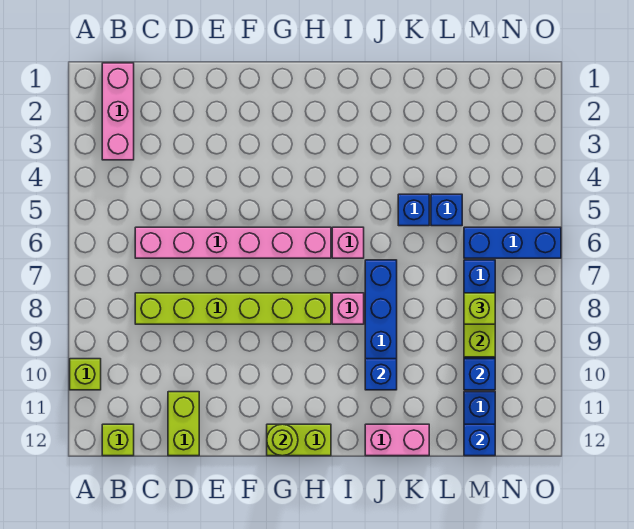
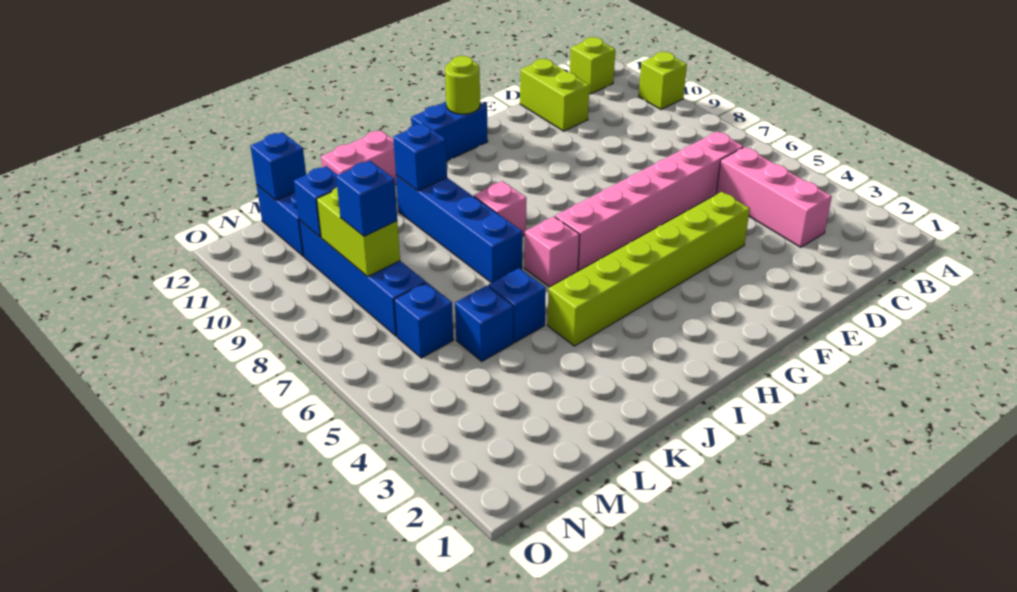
pink brick B1:B3 level 1 -> pink brick C3:C5 level 1
lime brick C8:H8 level 1 -> lime brick E4:J4 level 1
lime brick G12:H12 level 1 -> blue brick G12:H12 level 1
blue brick M6:O6 level 1 -> blue brick M6 level 1
lime brick M8 level 3 -> blue brick M8 level 3

